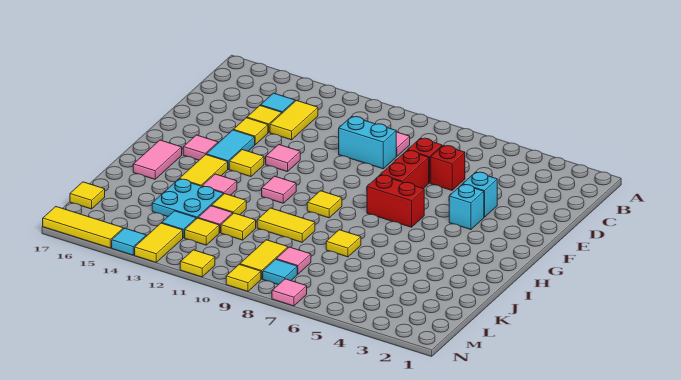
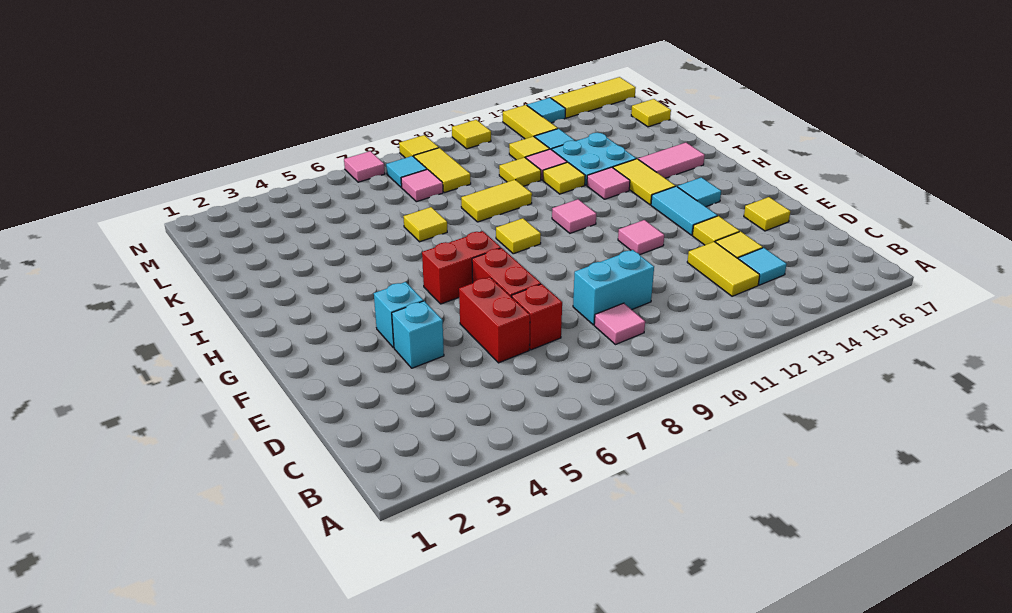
red brick D6 level 1 -> red brick D6:E6 level 1
yellow tile G13 level 1 -> yellow tile E16 level 1
pink tile G15 level 1 -> cyan tile G15 level 1
pink tile H16:I16 level 1 -> pink tile I15:I16 level 1

